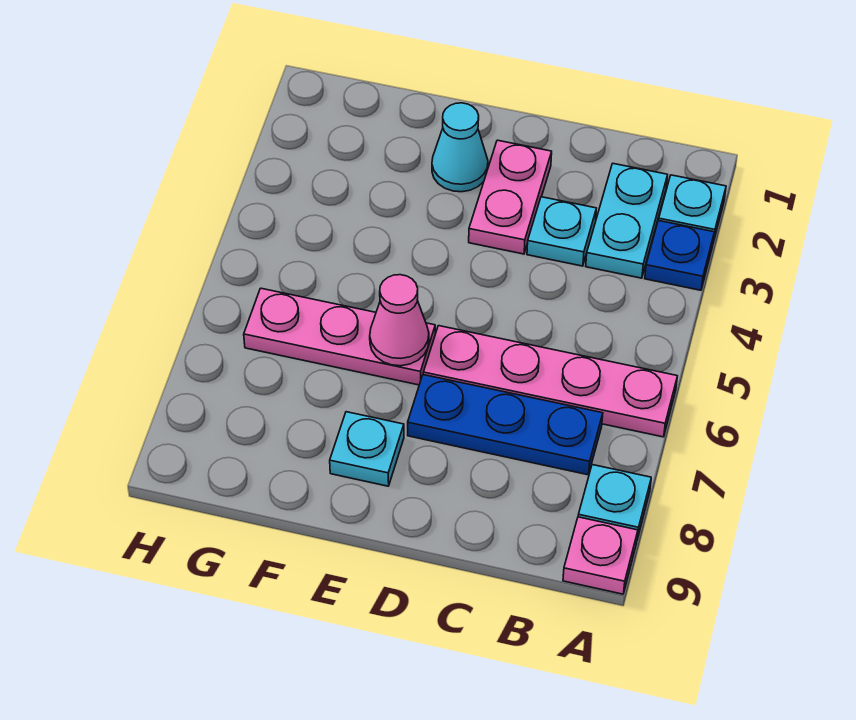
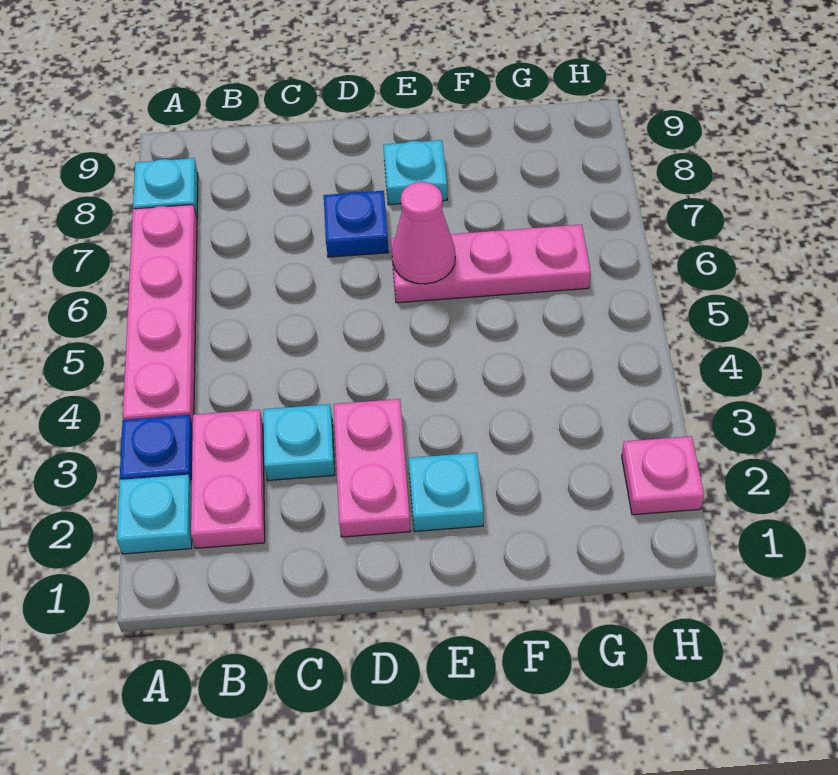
pink plate A6:D6 level 1 -> pink plate A4:A7 level 1
pink plate A9 level 1 -> pink plate H2 level 1
cyan plate B2:B3 level 1 -> pink plate B2:B3 level 1
blue plate B7:D7 level 1 -> blue plate D7 level 1
cyan cone E2 level 1 -> cyan plate E2 level 1

